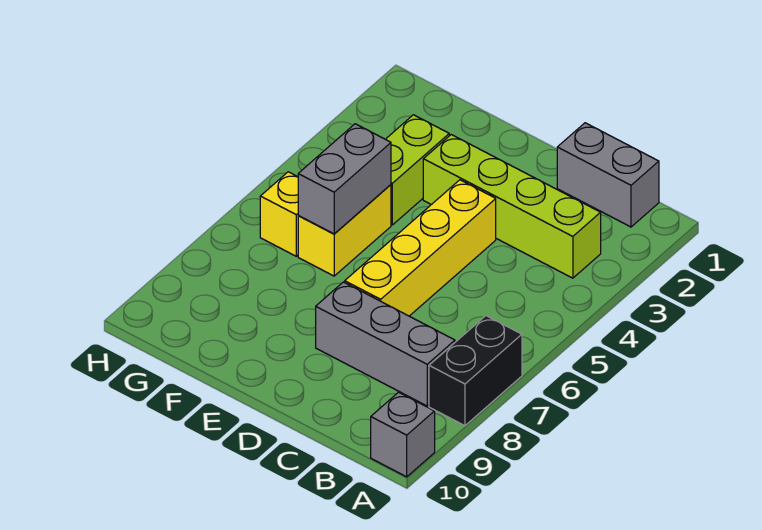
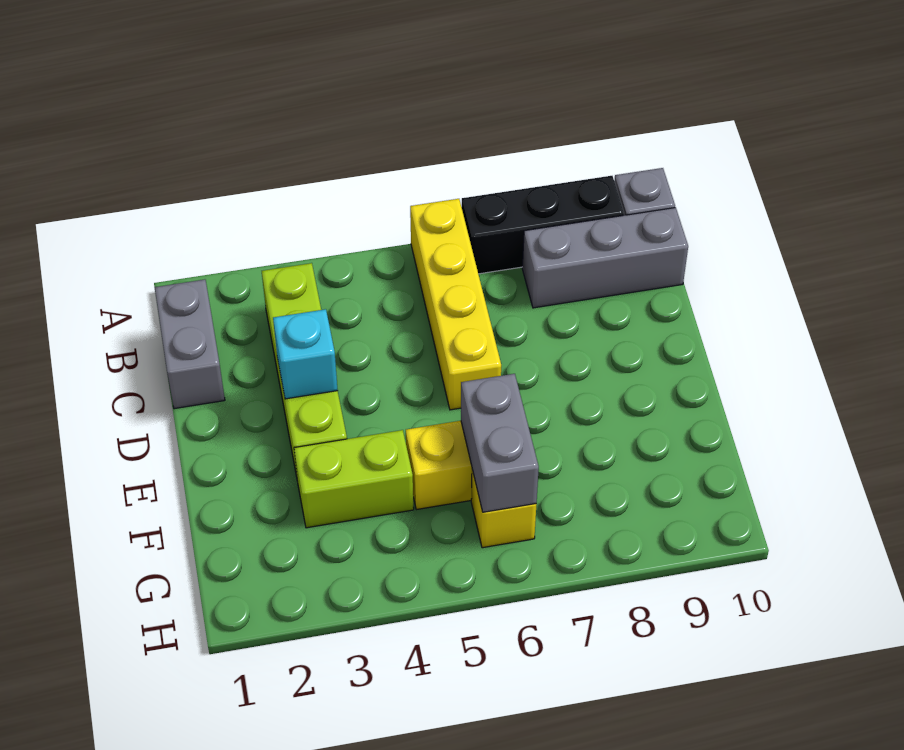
black brick A7:A8 level 1 -> black brick A7:A9 level 1
grey brick B8:D8 level 1 -> grey brick B8:B10 level 1
none -> cyan brick D3 level 2
yellow brick D4:D7 level 1 -> yellow brick A6:D6 level 1
grey brick F5:F6 level 2 -> grey brick F6:G6 level 2

